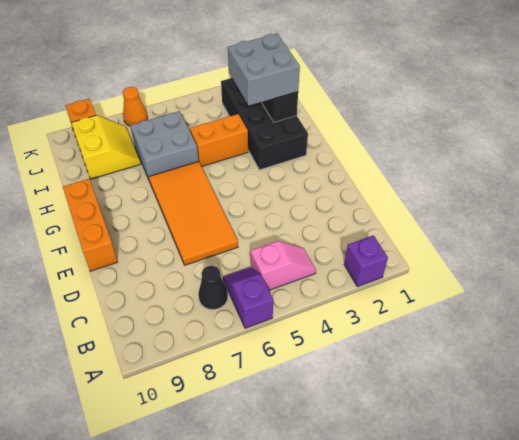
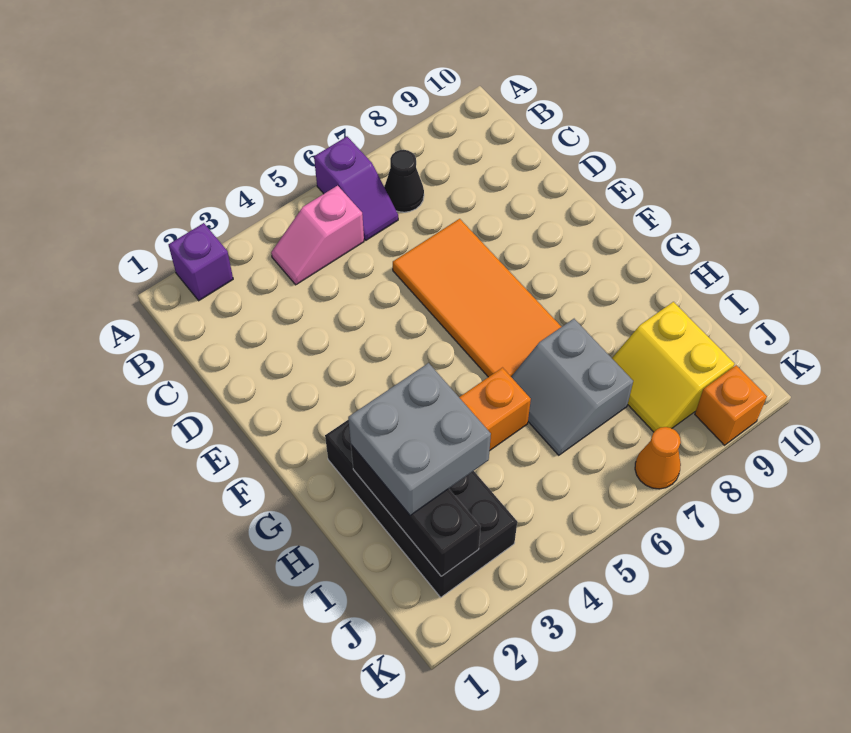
orange brick E10:G10 level 1 -> none
grey brick H6:I7 level 1 -> grey slope H6:I7 level 1 top 7

